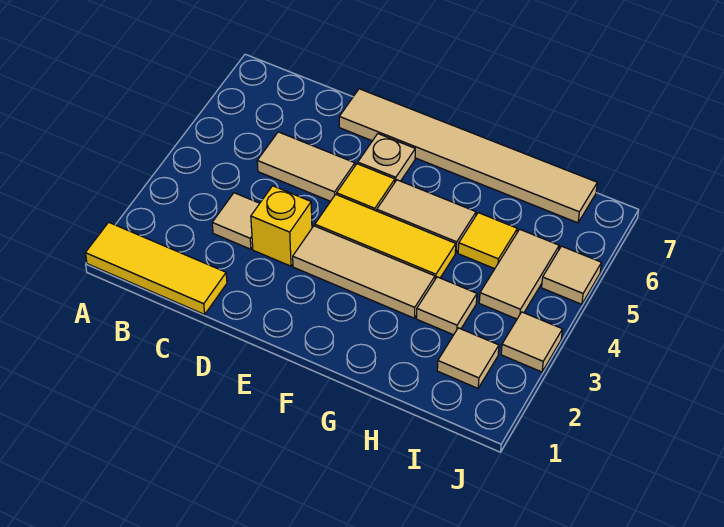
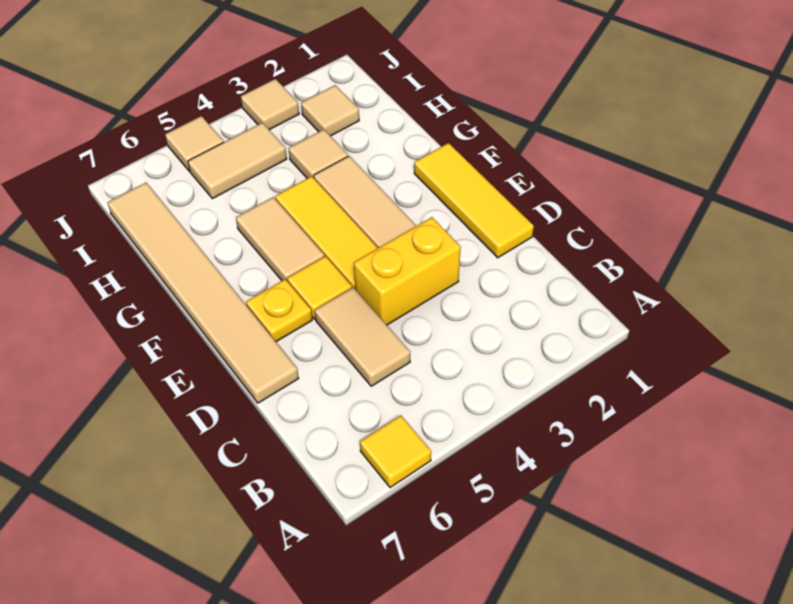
yellow tile A1:C1 level 1 -> yellow tile D1:F1 level 1
tan tile C3 level 1 -> none
yellow brick D3 level 1 -> yellow brick D3:D4 level 1
tan plate E6 level 1 -> yellow plate E6 level 1
yellow tile H5 level 1 -> yellow tile A6 level 1

